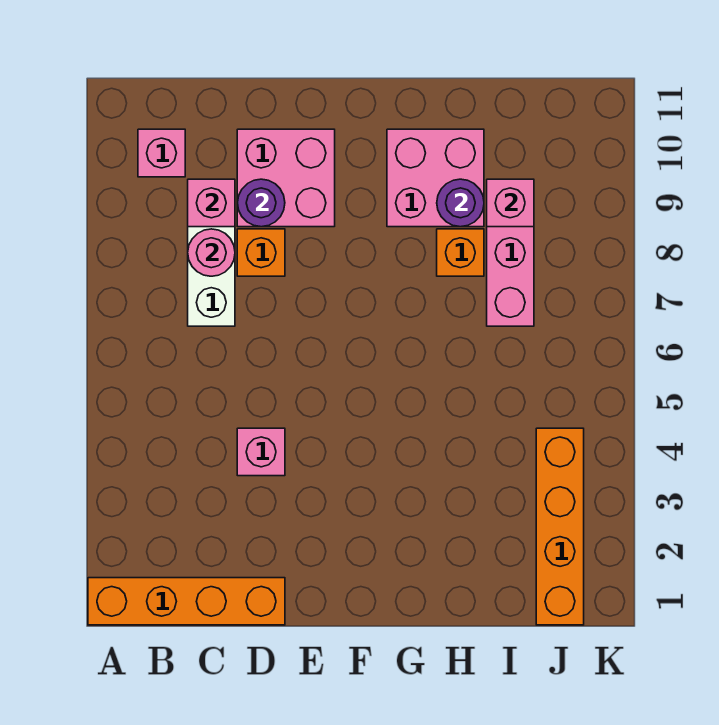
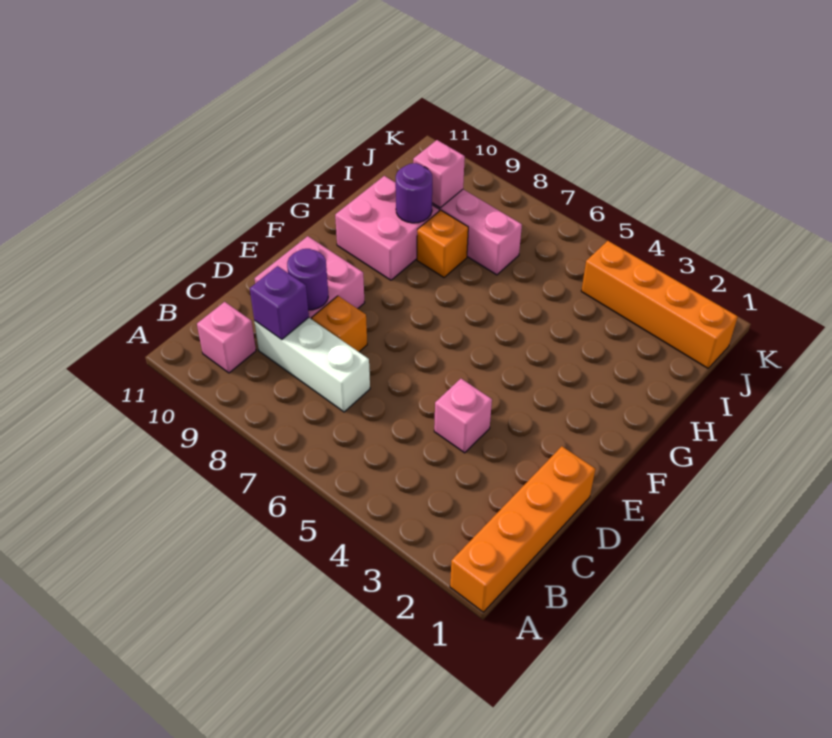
pink round brick C8 level 2 -> none
pink brick C9 level 2 -> purple brick C9 level 2

